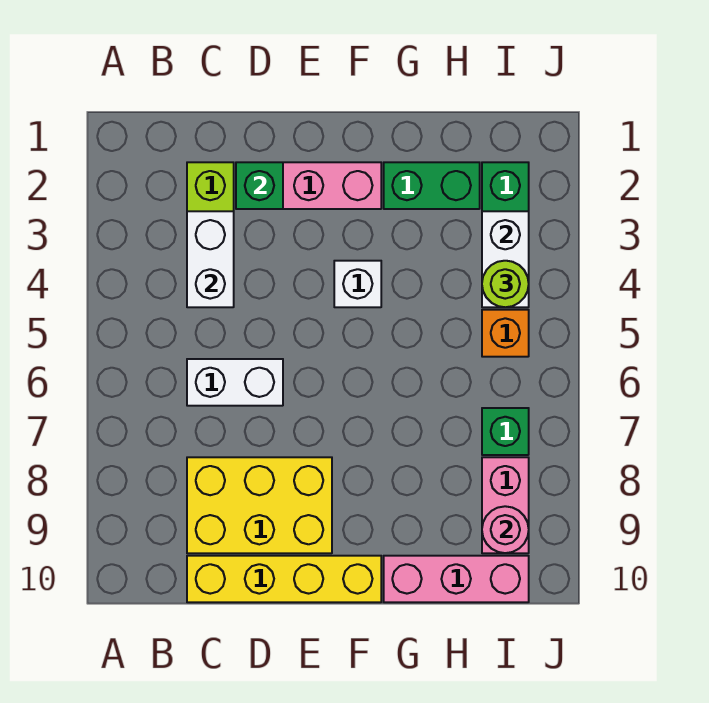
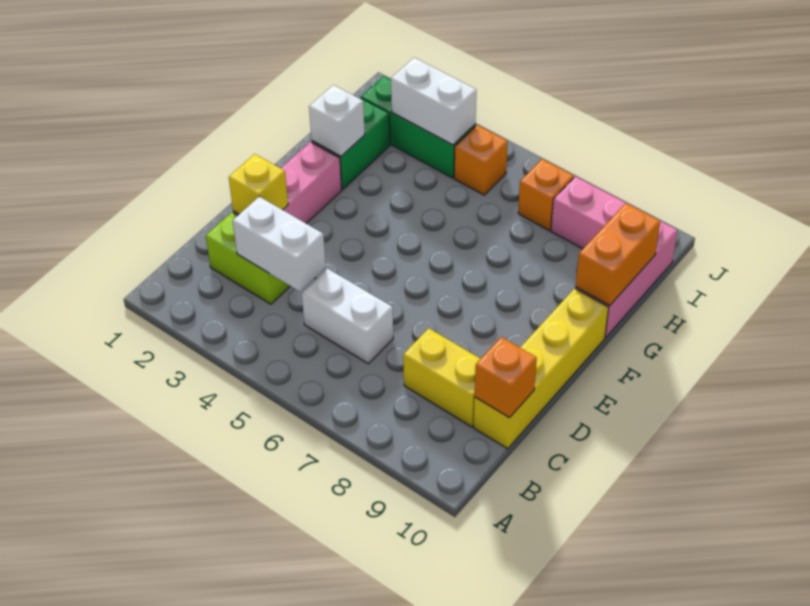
white brick C6:D6 level 1 -> white brick C5:C6 level 1
yellow brick C8:E9 level 1 -> yellow brick C8:C9 level 1
none -> orange brick C10 level 2
green brick D2 level 2 -> yellow brick D2 level 2
white brick F4 level 1 -> white brick G2 level 2
none -> orange brick G10:H10 level 2
lime round brick I4 level 3 -> none
green brick I7 level 1 -> orange brick I7 level 1
pink round brick I9 level 2 -> none

